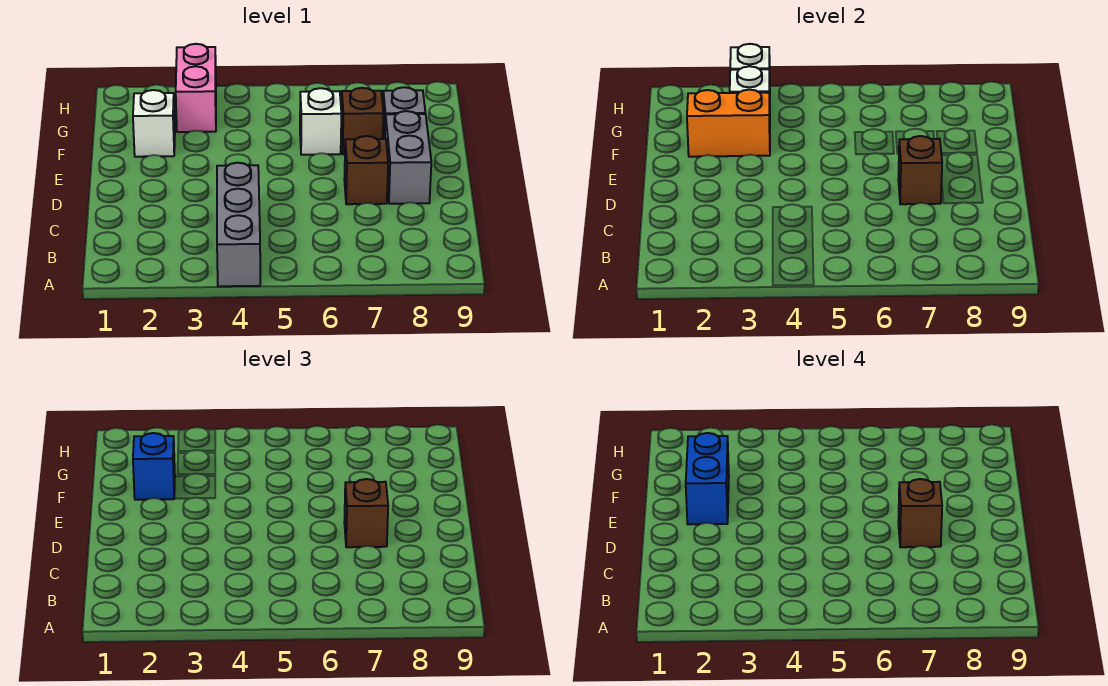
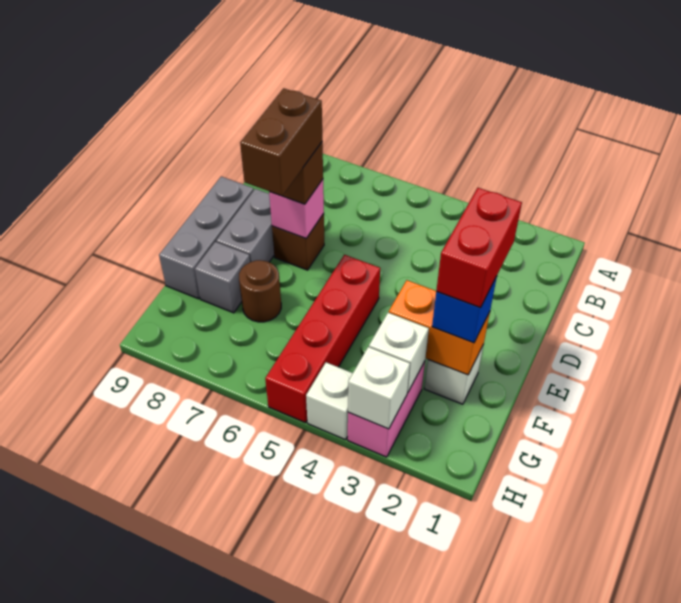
grey brick A4:C4 level 1 -> grey brick D9:F9 level 1
brown brick D7 level 2 -> pink brick D7 level 2
brown brick D7 level 4 -> brown brick D7:E7 level 4
blue brick E2:F2 level 4 -> red brick E2:F2 level 4
none -> red brick E5:H5 level 1
white brick F6 level 1 -> white brick H4 level 1
brown brick F7 level 1 -> brown round brick F7 level 1

